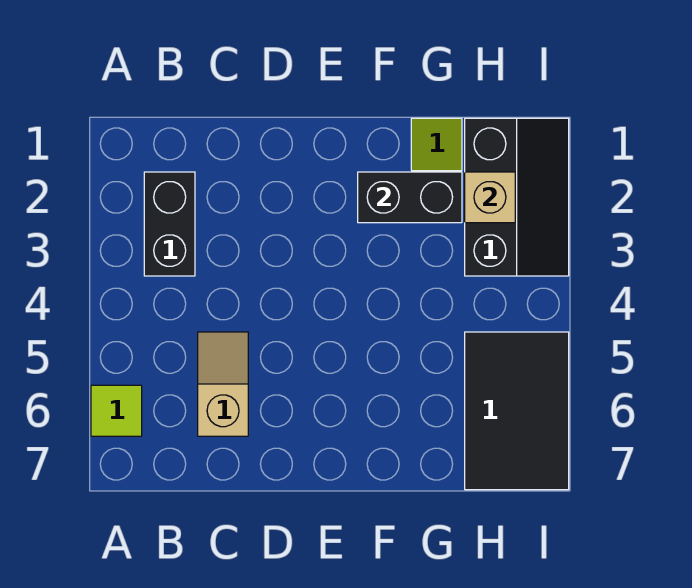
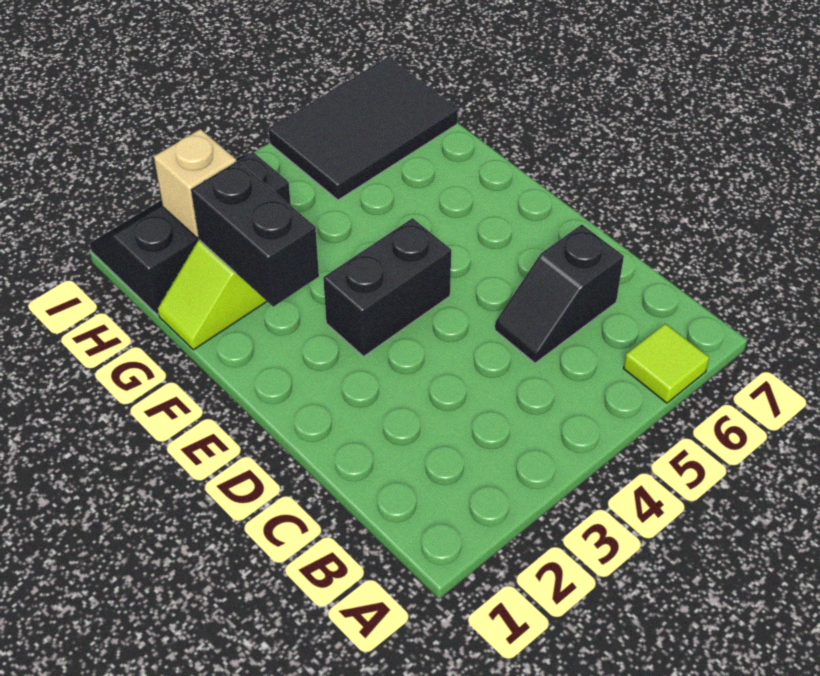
black brick B2:B3 level 1 -> black brick E3:E4 level 1
tan slope C5:C6 level 1 top 6 -> black slope C5:C6 level 1 top 6

